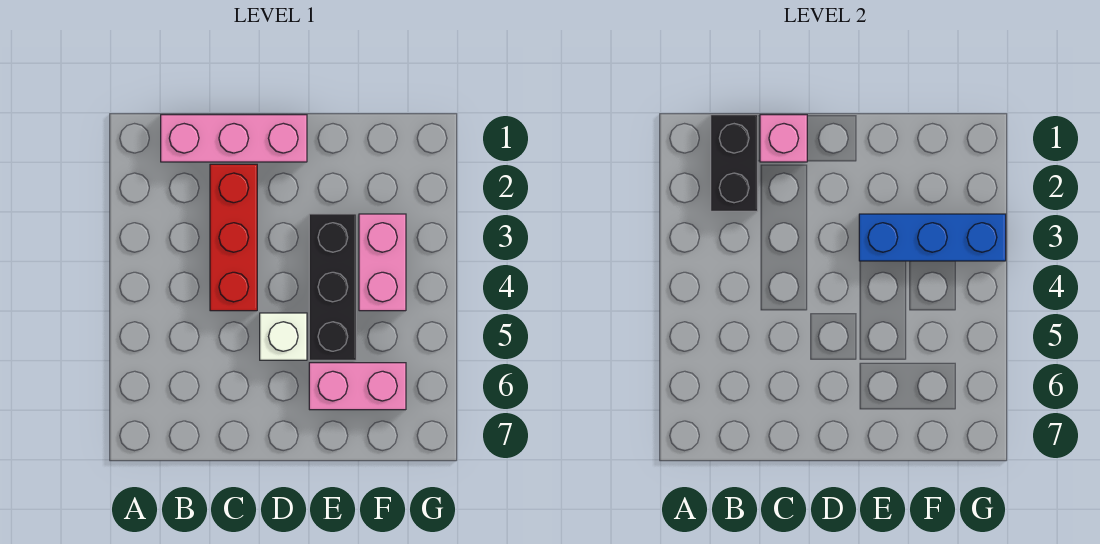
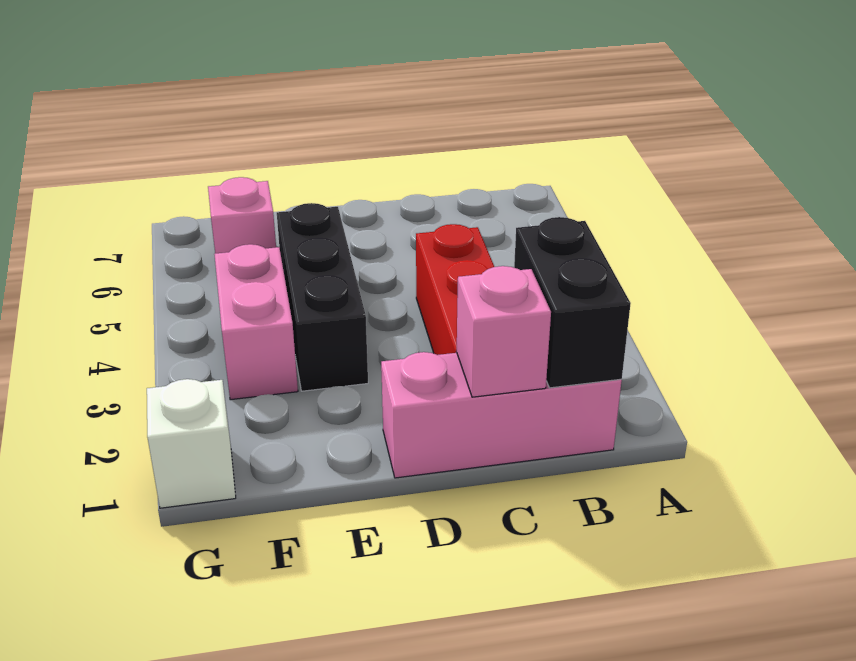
white brick D5 level 1 -> white brick G1 level 1
blue brick E3:G3 level 2 -> none
pink brick E6:F6 level 1 -> pink brick F6 level 1

